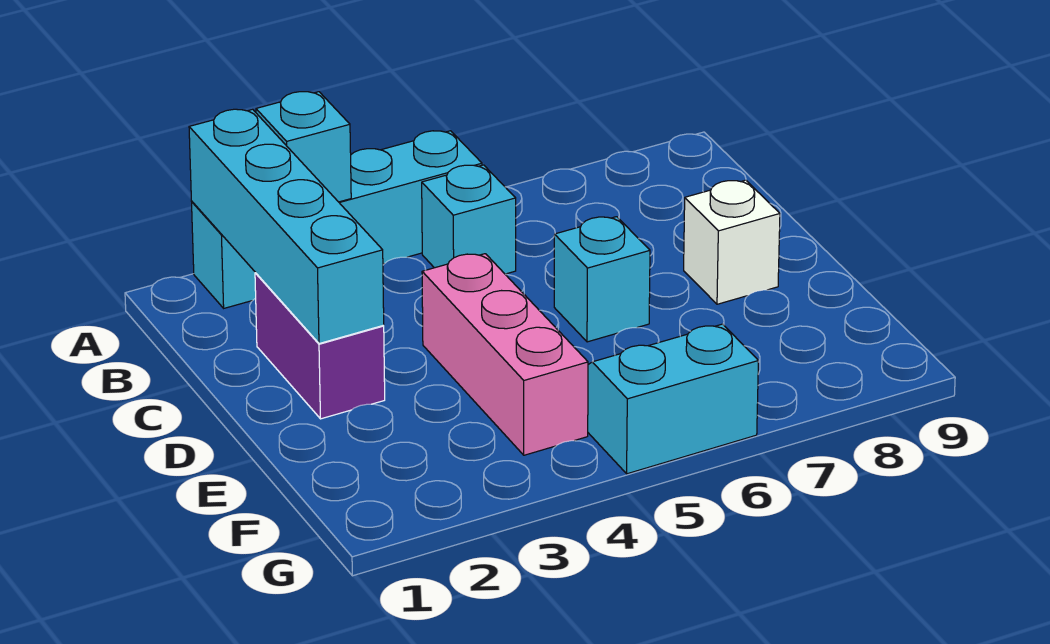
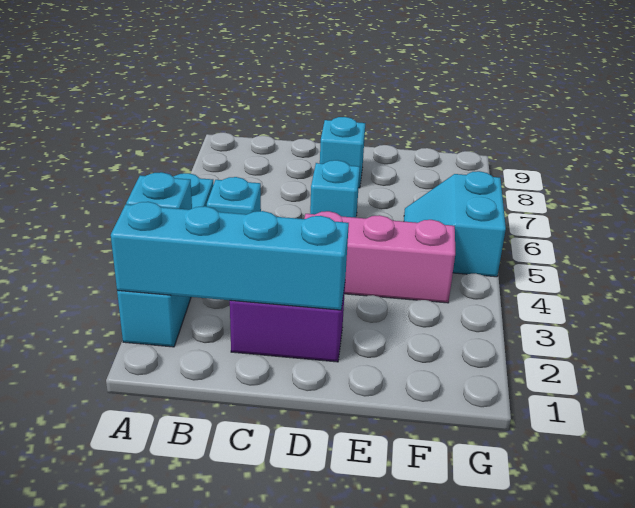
white brick D8 level 1 -> cyan brick D8 level 1

